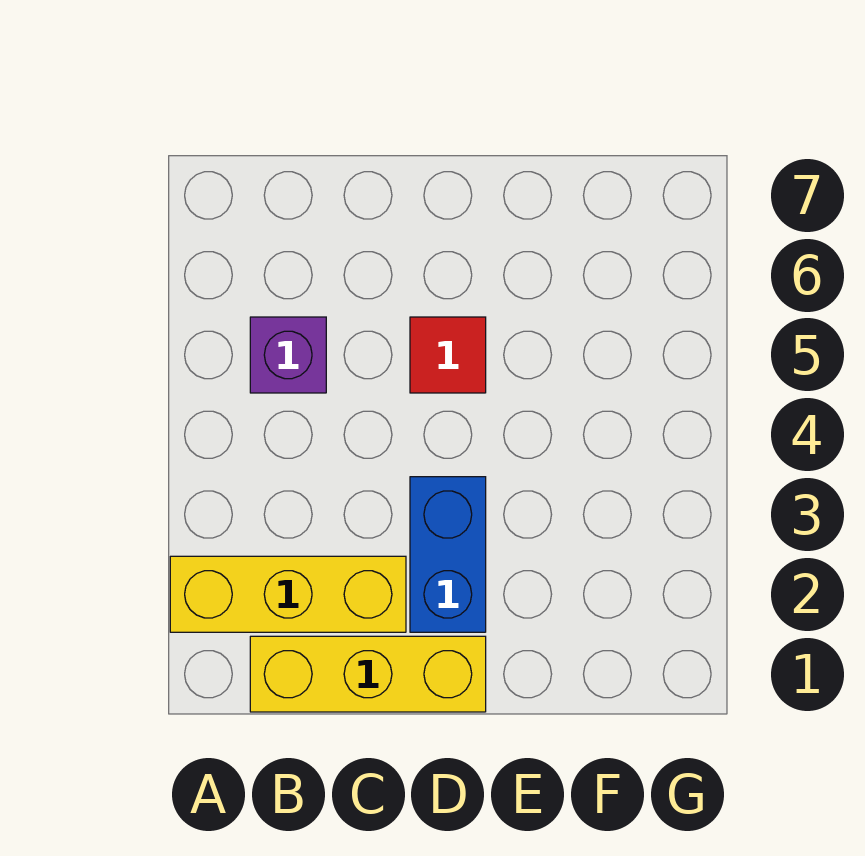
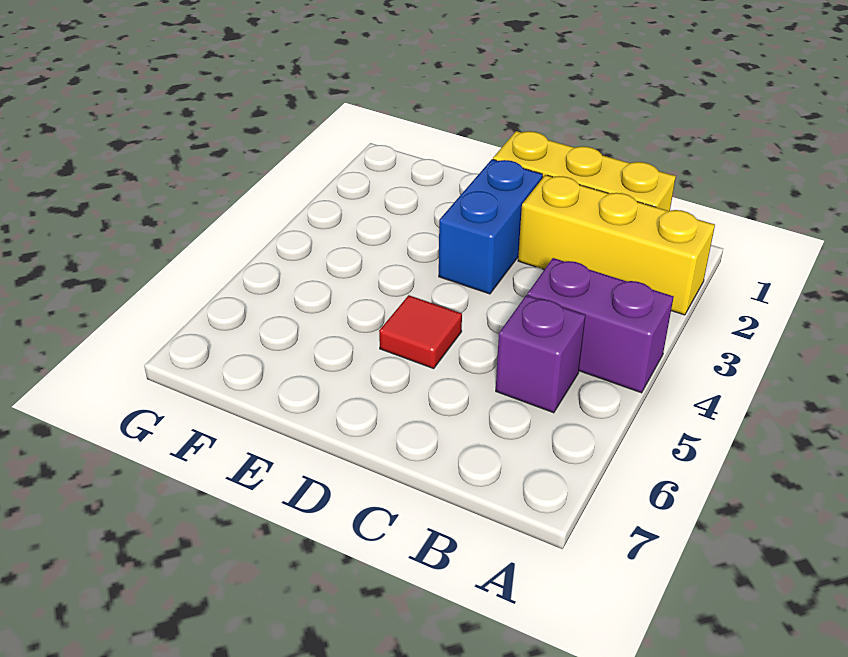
none -> purple brick A4:B4 level 1

